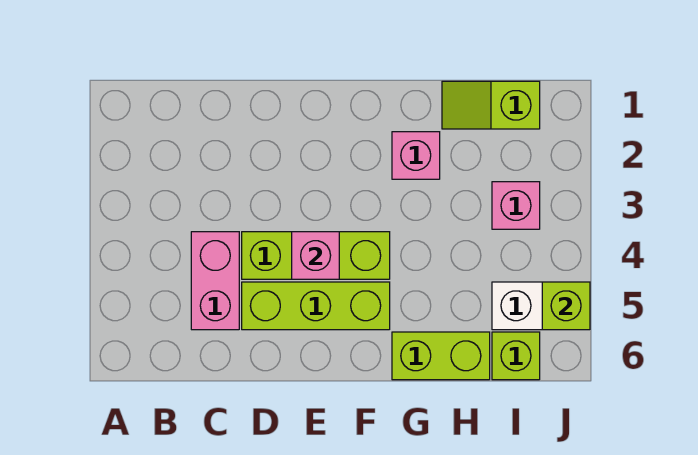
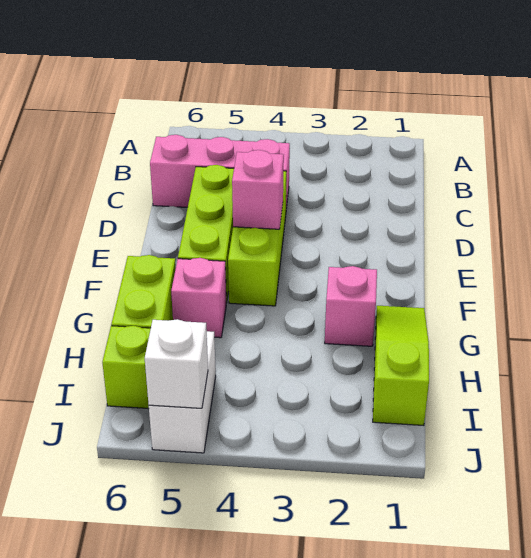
pink brick C4:C5 level 1 -> pink brick C4:C6 level 1
lime slope H1:I1 level 1 top I -> lime slope G1:I1 level 1 top I
pink brick I3 level 1 -> pink brick G5 level 1
lime brick J5 level 2 -> white brick J5 level 2

